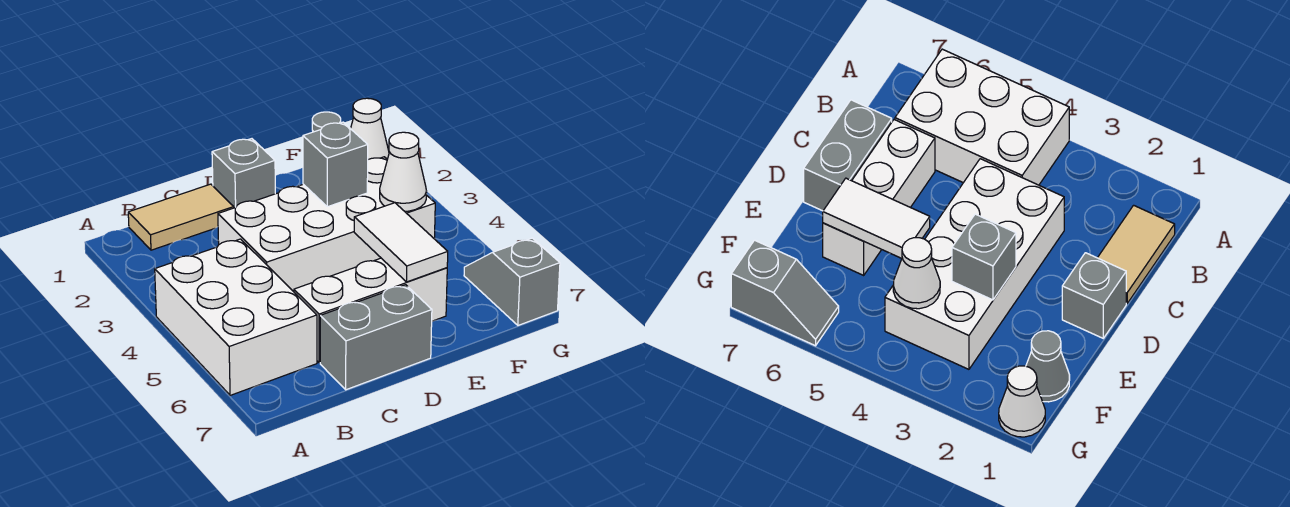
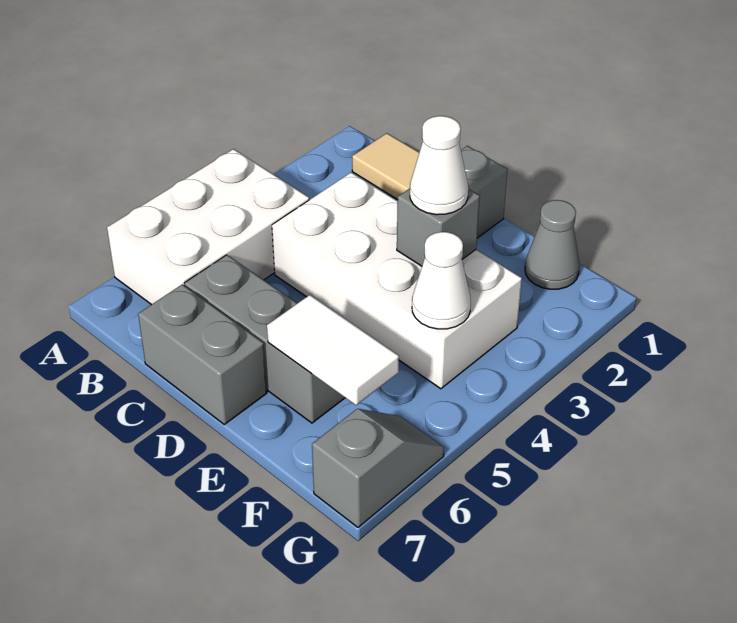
white brick C6:E6 level 1 -> grey brick C6:E6 level 1
white tile E5:E6 level 2 -> white tile E6:F6 level 2
white cone G1 level 1 -> white cone E3 level 3

